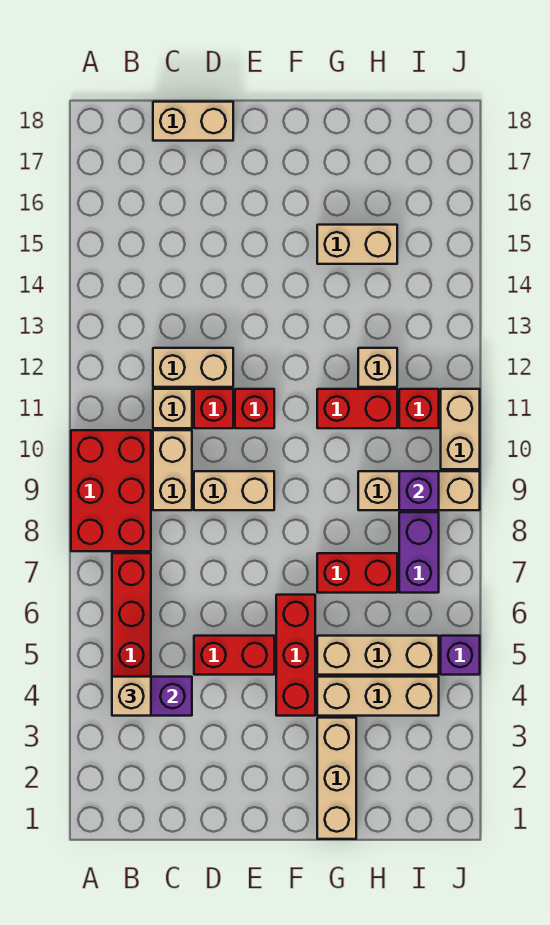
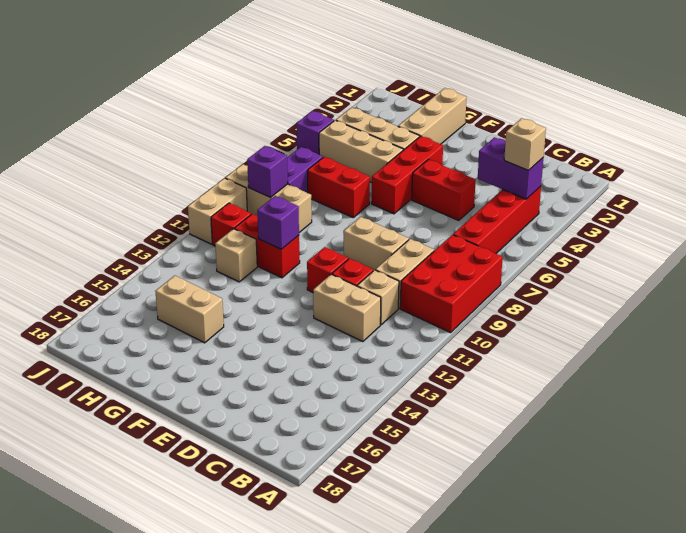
tan brick C18:D18 level 1 -> none
none -> purple brick G11 level 2

